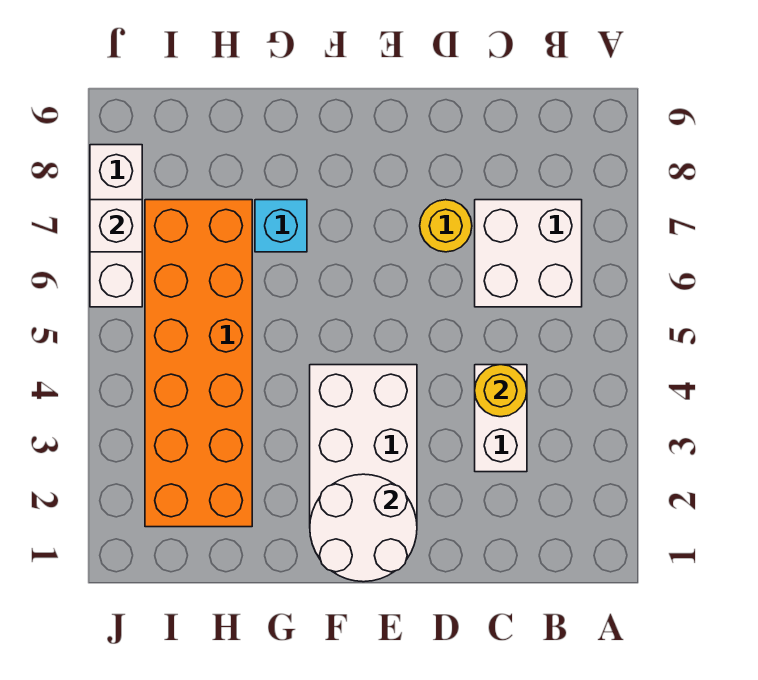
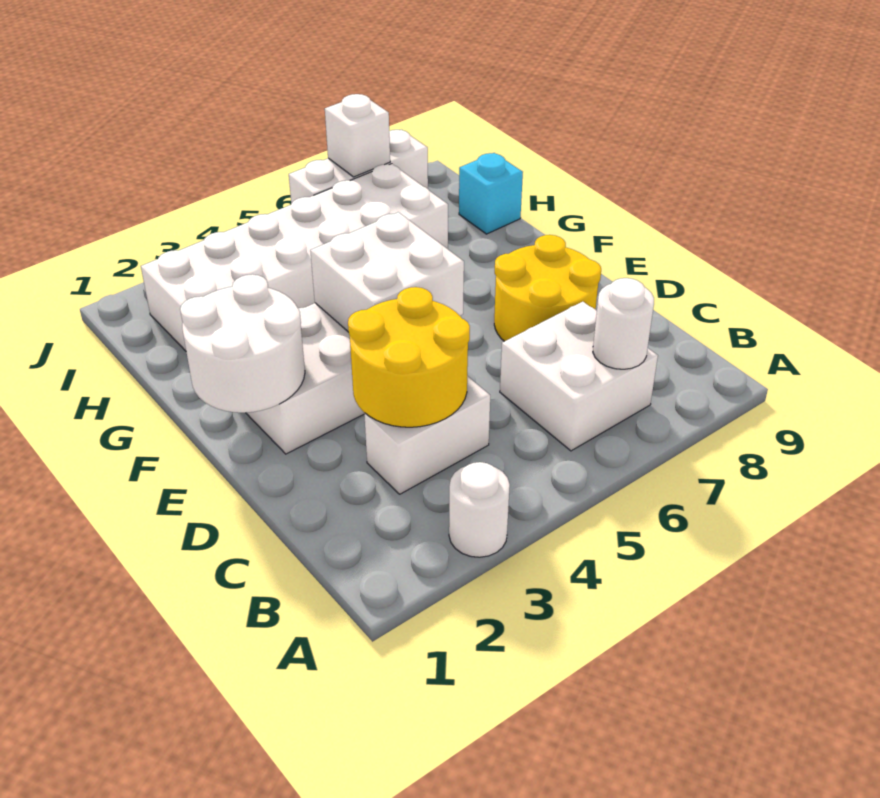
none -> white round brick A3 level 1
none -> white round brick B7 level 2
yellow round brick C4 level 2 -> yellow round brick C3:D4 level 2
yellow round brick D7 level 1 -> yellow round brick D7:E8 level 1
none -> white brick E4:F5 level 2
cyan brick G7 level 1 -> cyan brick H9 level 1
orange brick H2:I7 level 1 -> white brick H2:I7 level 1

